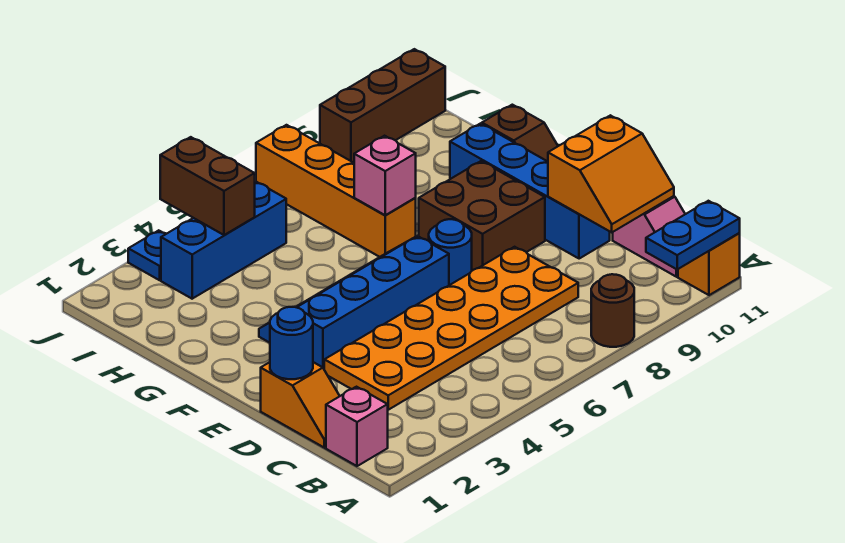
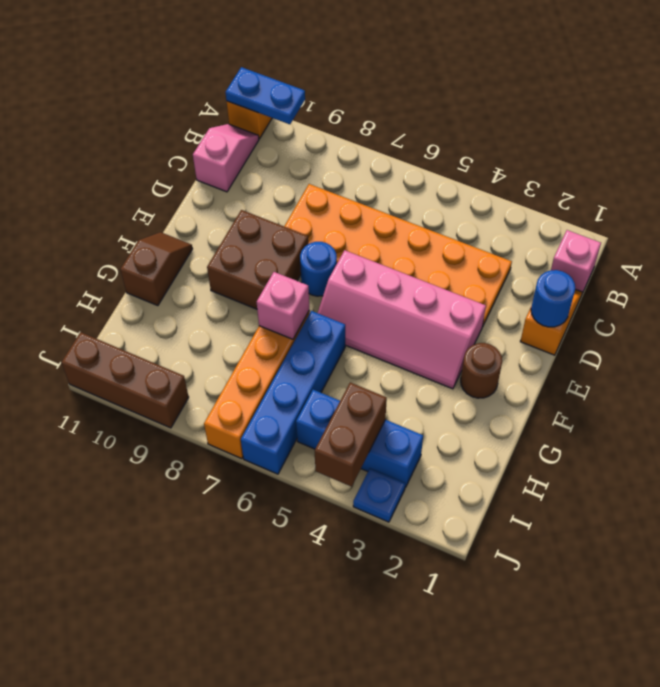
brown round brick A8 level 1 -> brown round brick F2 level 1
orange slope C10:D11 level 2 top D -> none
blue brick D10:G10 level 1 -> blue brick G6:J6 level 1
blue slope E3:F6 level 1 top E -> pink slope E3:F6 level 1 top E

